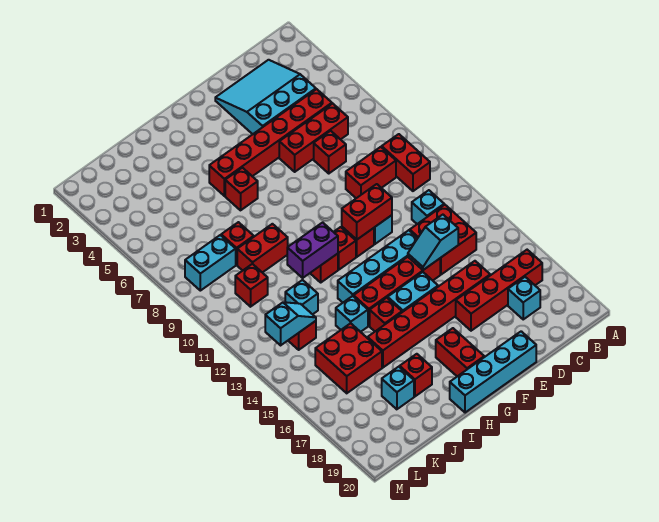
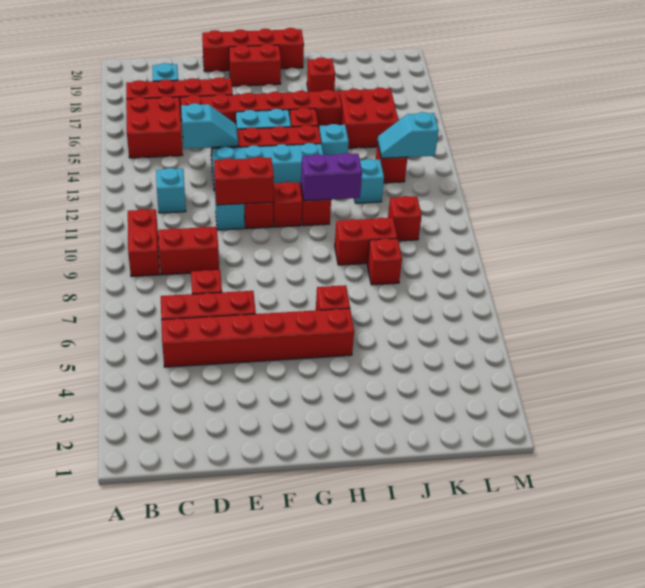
cyan slope C2:E4 level 1 top 4 -> none
red brick C13:D14 level 1 -> red brick B15:C16 level 1
cyan brick E20:H20 level 1 -> red brick E20:H20 level 1
red brick G18:G19 level 1 -> red brick F19:G19 level 1
cyan brick J18 level 1 -> none
cyan brick K8:L8 level 1 -> none

